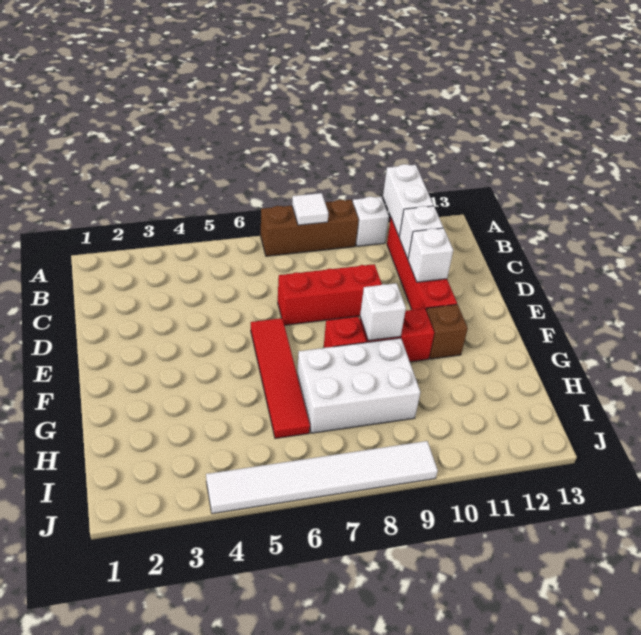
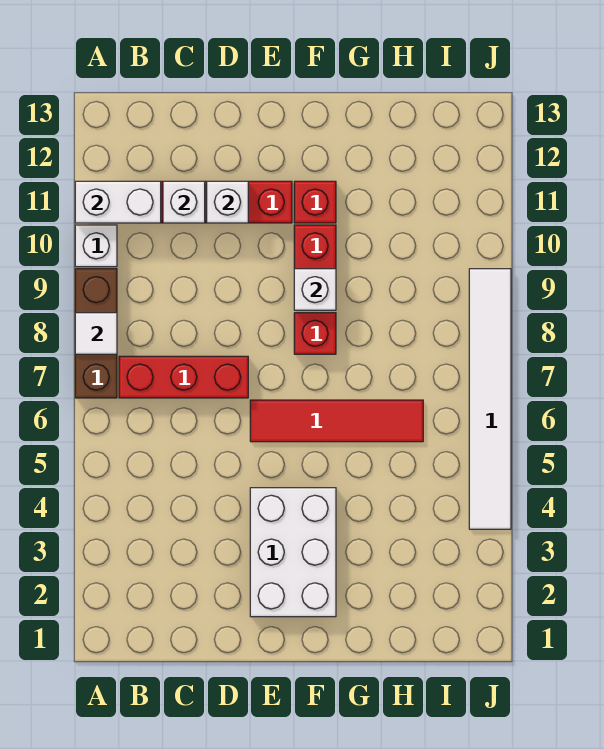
red brick D7:D9 level 1 -> red brick B7:D7 level 1
brown brick F11 level 1 -> red brick F11 level 1
white brick G7:H9 level 1 -> white brick E2:F4 level 1

